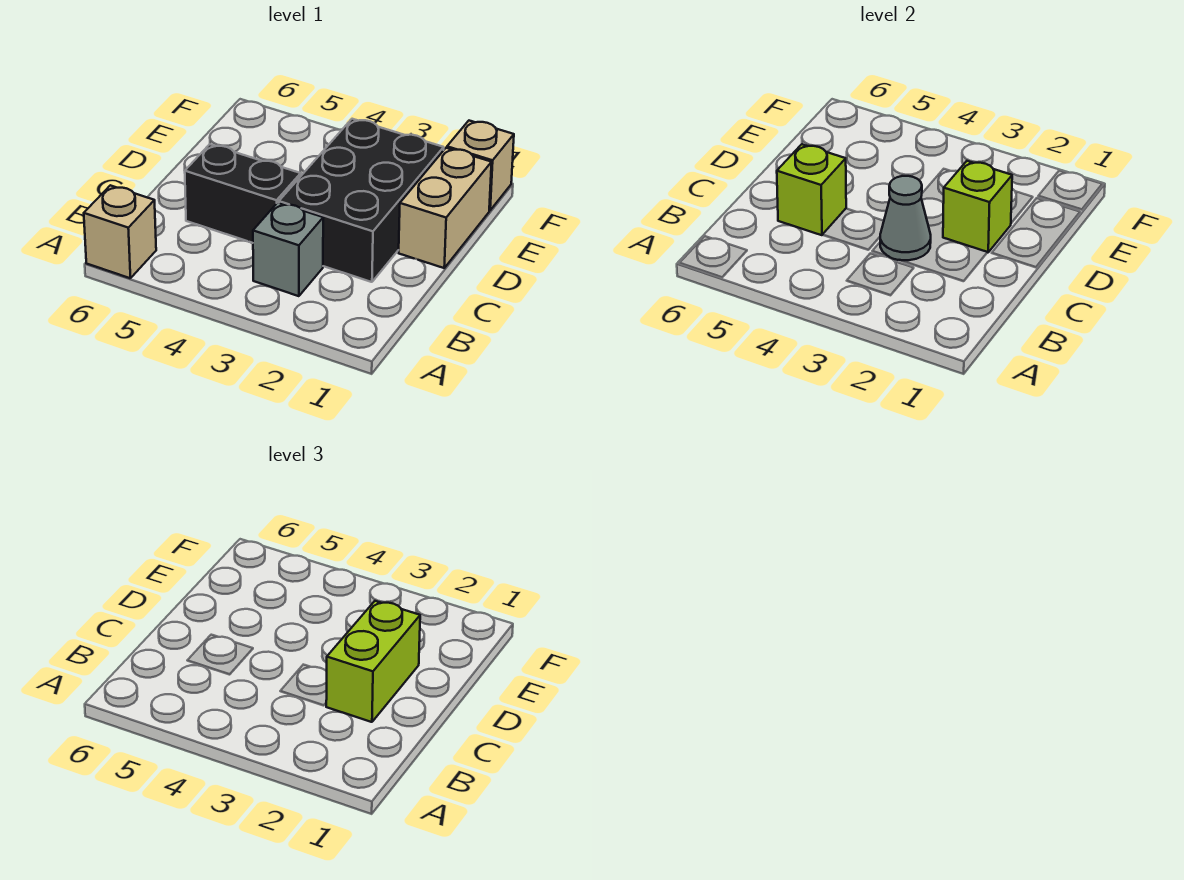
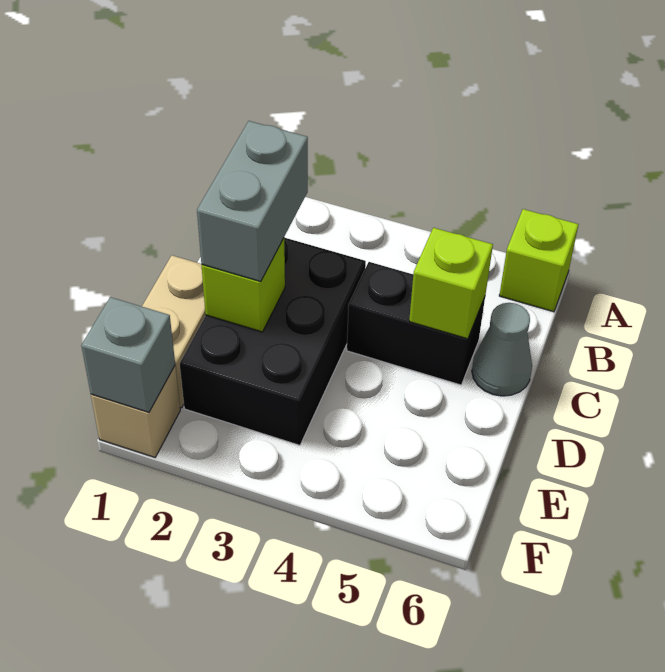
tan brick A6 level 1 -> lime brick A6 level 1
grey brick B3 level 1 -> grey brick F1 level 2
lime brick C2:D2 level 3 -> grey brick C2:D2 level 3
grey cone C3 level 2 -> grey cone C6 level 1

